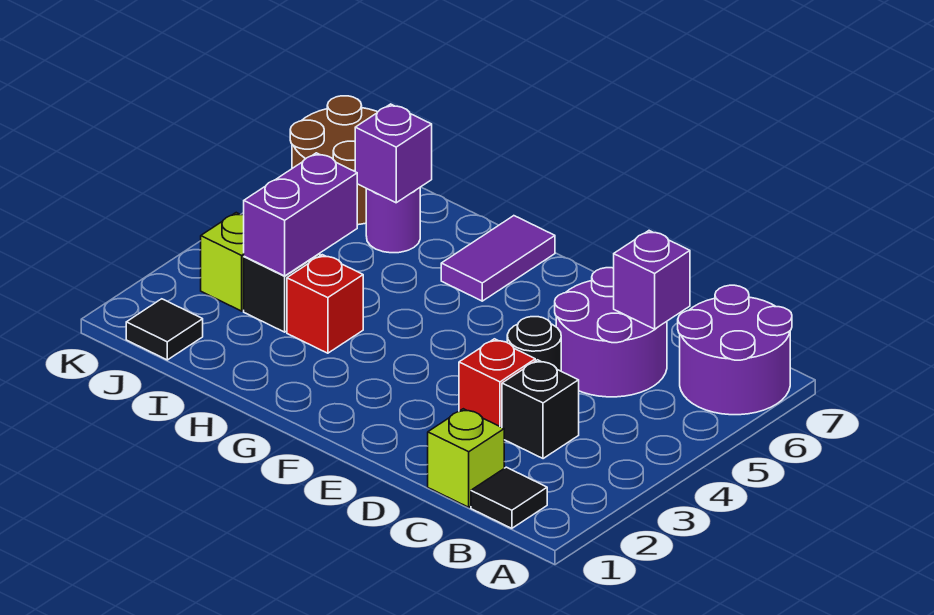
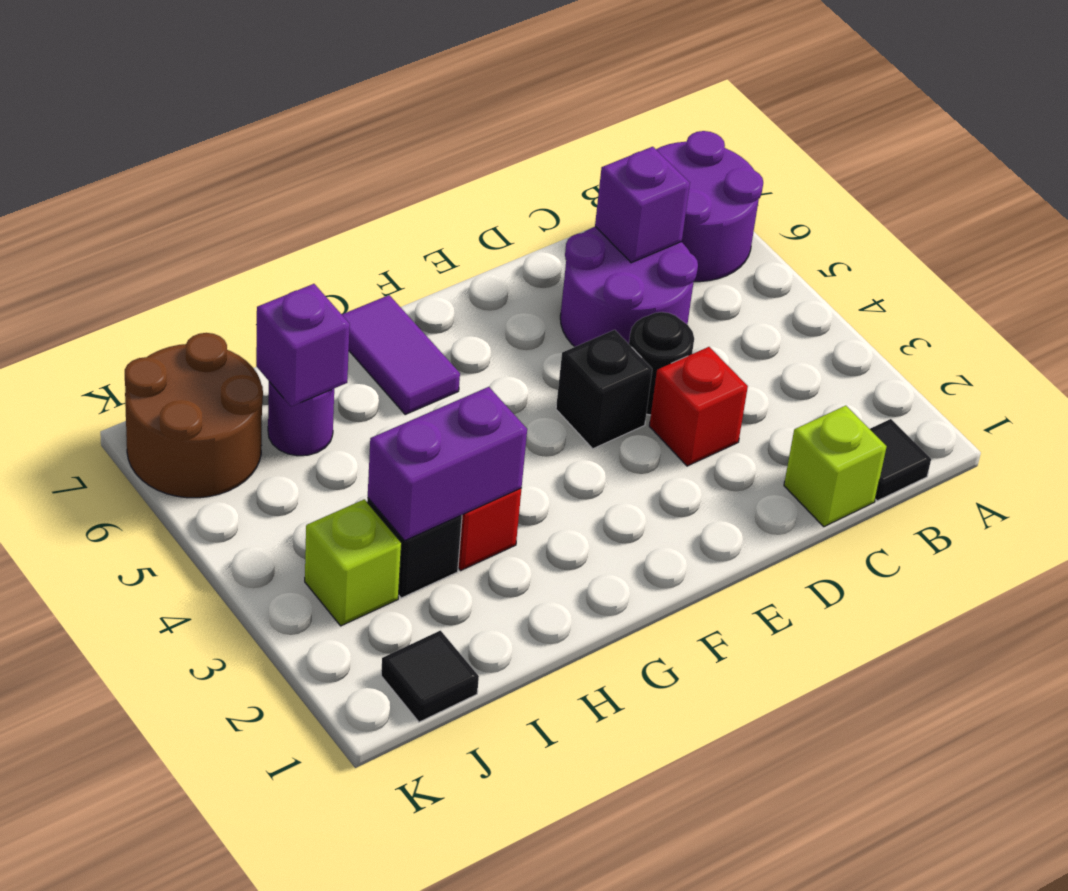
black brick C3 level 1 -> black brick E4 level 1
purple brick I3:I4 level 2 -> purple brick H3:I3 level 2

